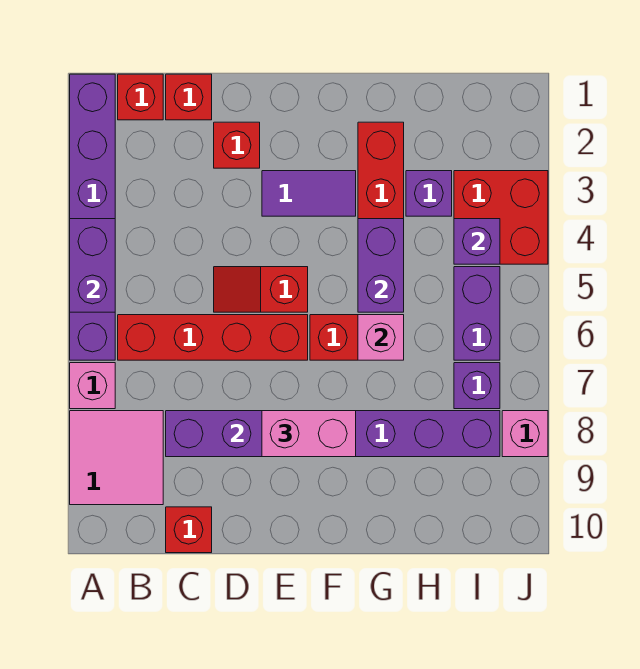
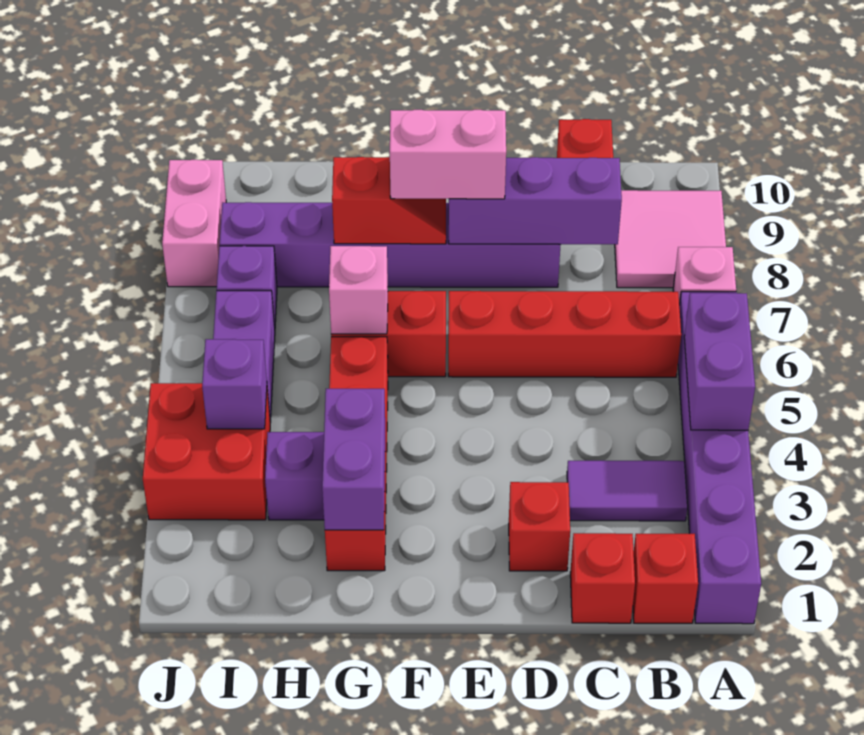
red slope D5:E5 level 1 top E -> red slope F8:G8 level 2 top G
purple tile E3:F3 level 1 -> purple tile B3:C3 level 1
purple brick G4:G5 level 2 -> purple brick G2:G3 level 2
pink brick J8 level 1 -> pink brick J8:J9 level 1

